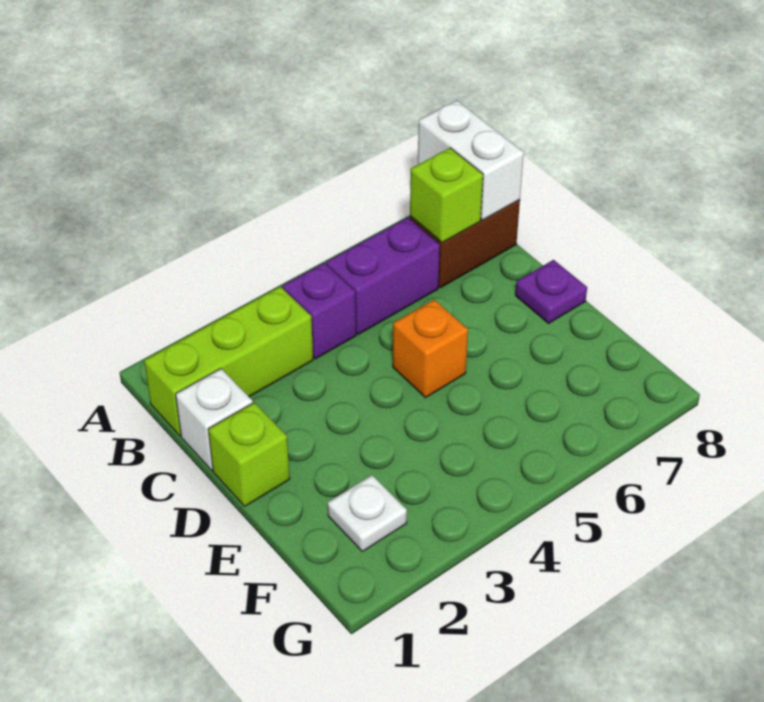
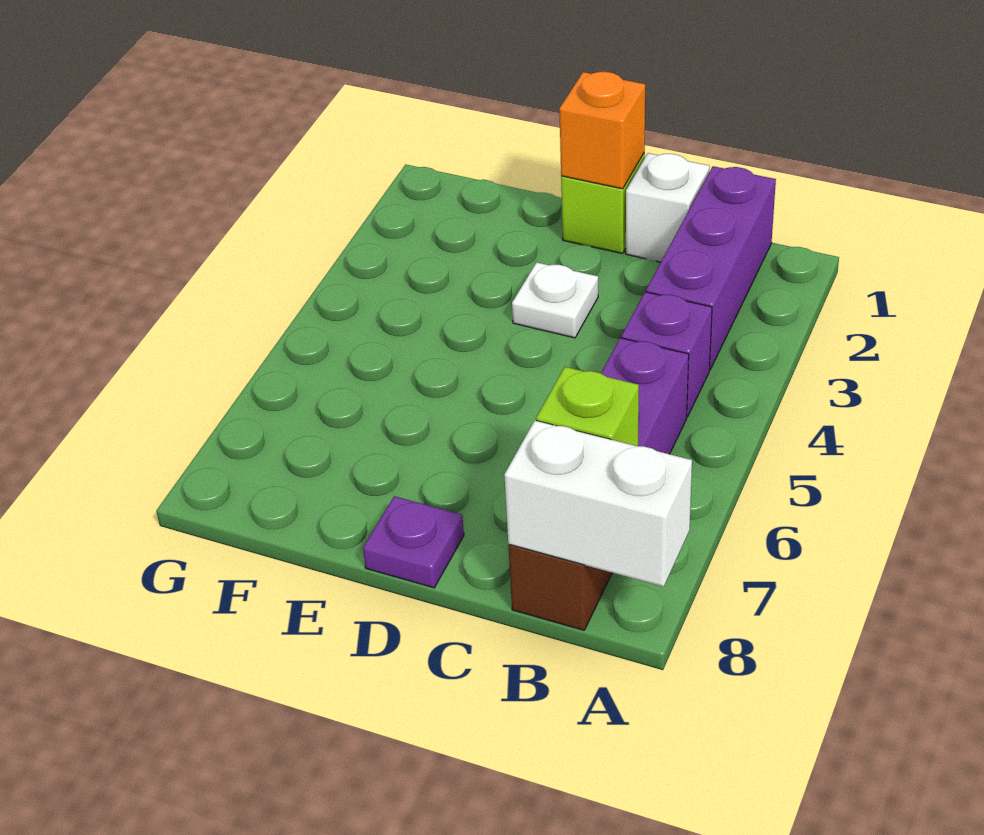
lime brick B1:B3 level 1 -> purple brick B1:B3 level 1
orange brick D5 level 1 -> orange brick D1 level 2
white plate F2 level 1 -> white plate D3 level 1

